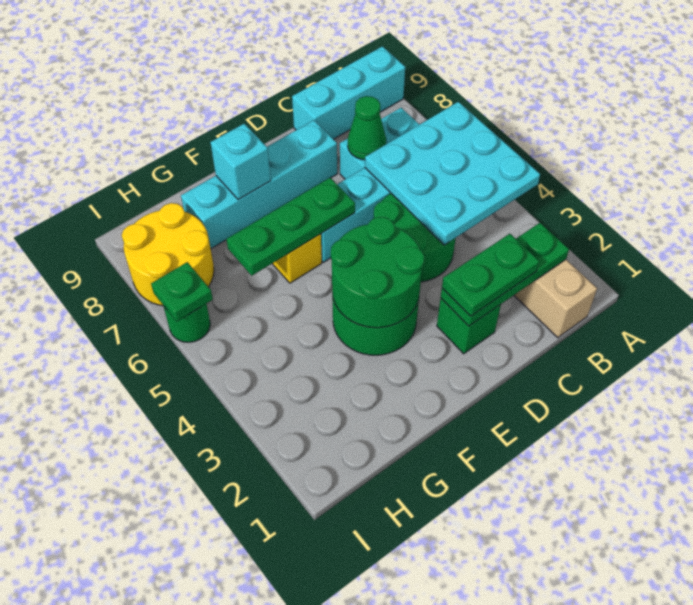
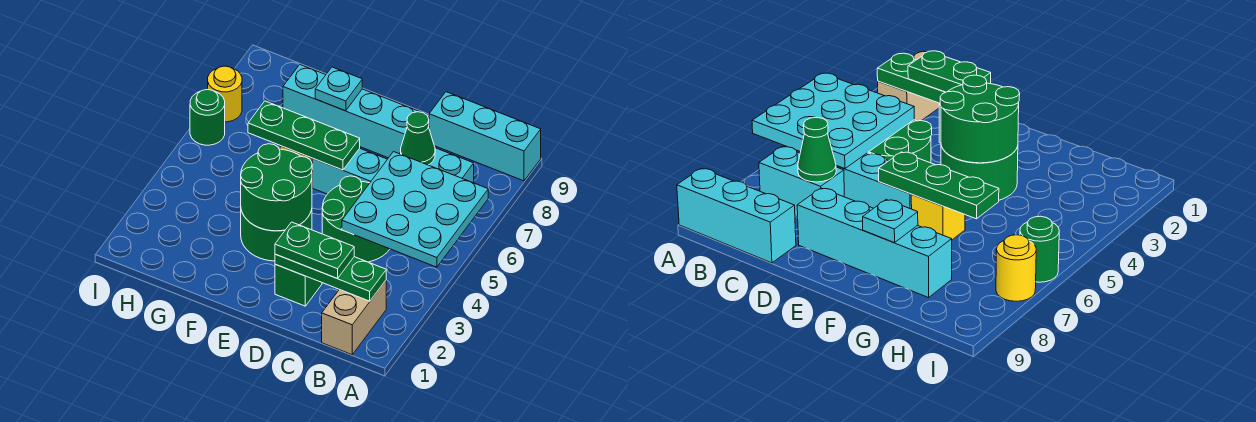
cyan brick F8 level 2 -> cyan plate F8 level 2
yellow round brick H7:I8 level 1 -> yellow round brick I7 level 1
green plate I6 level 2 -> none

